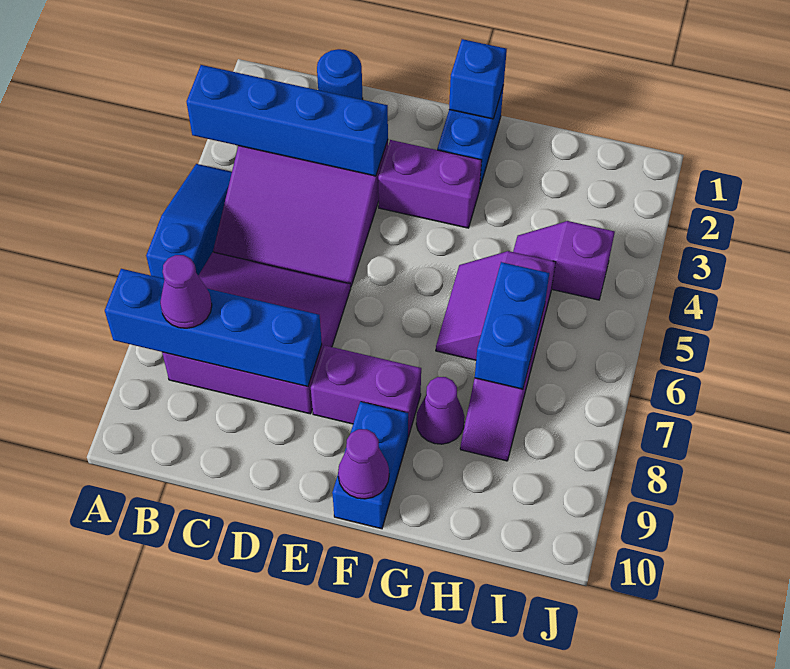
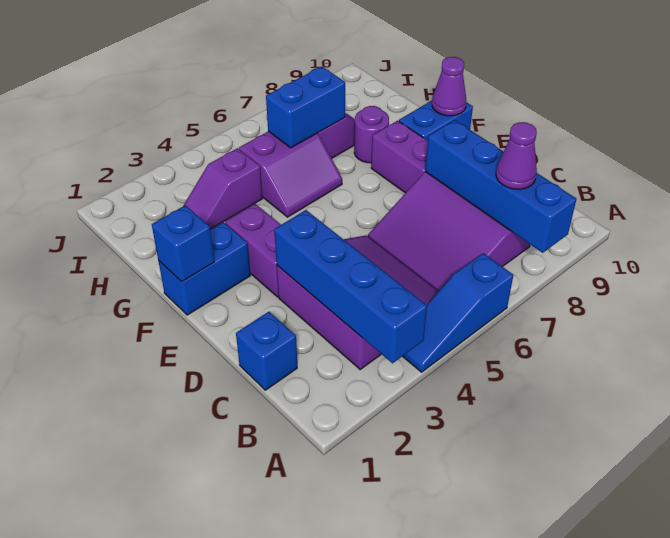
blue round brick C1 level 1 -> blue brick C1 level 1
purple cone G8 level 1 -> purple round brick G8 level 1
purple slope H4:I4 level 1 top I -> purple slope H3:H4 level 1 top 4

